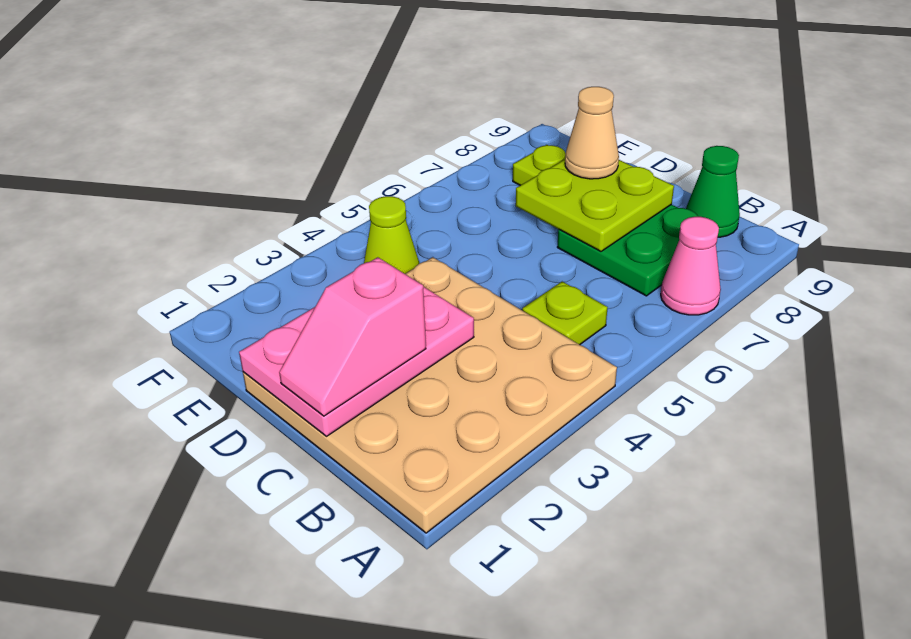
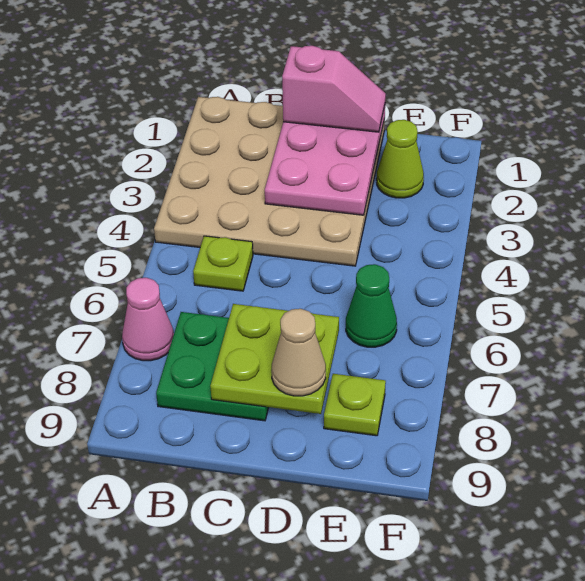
green cone B9 level 1 -> green cone E6 level 1
pink slope C1:C2 level 3 top 2 -> pink slope C1:D1 level 3 top C
lime cone E4 level 1 -> lime cone E2 level 1

